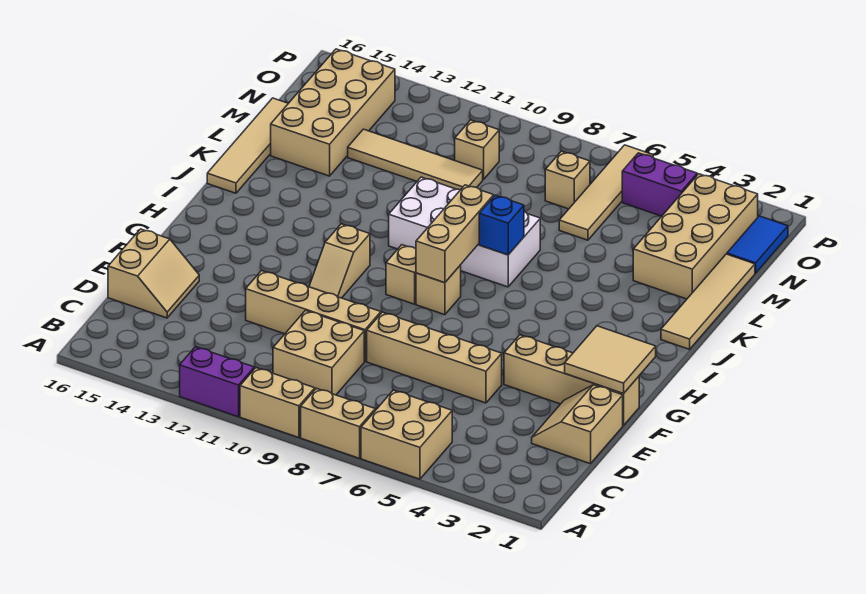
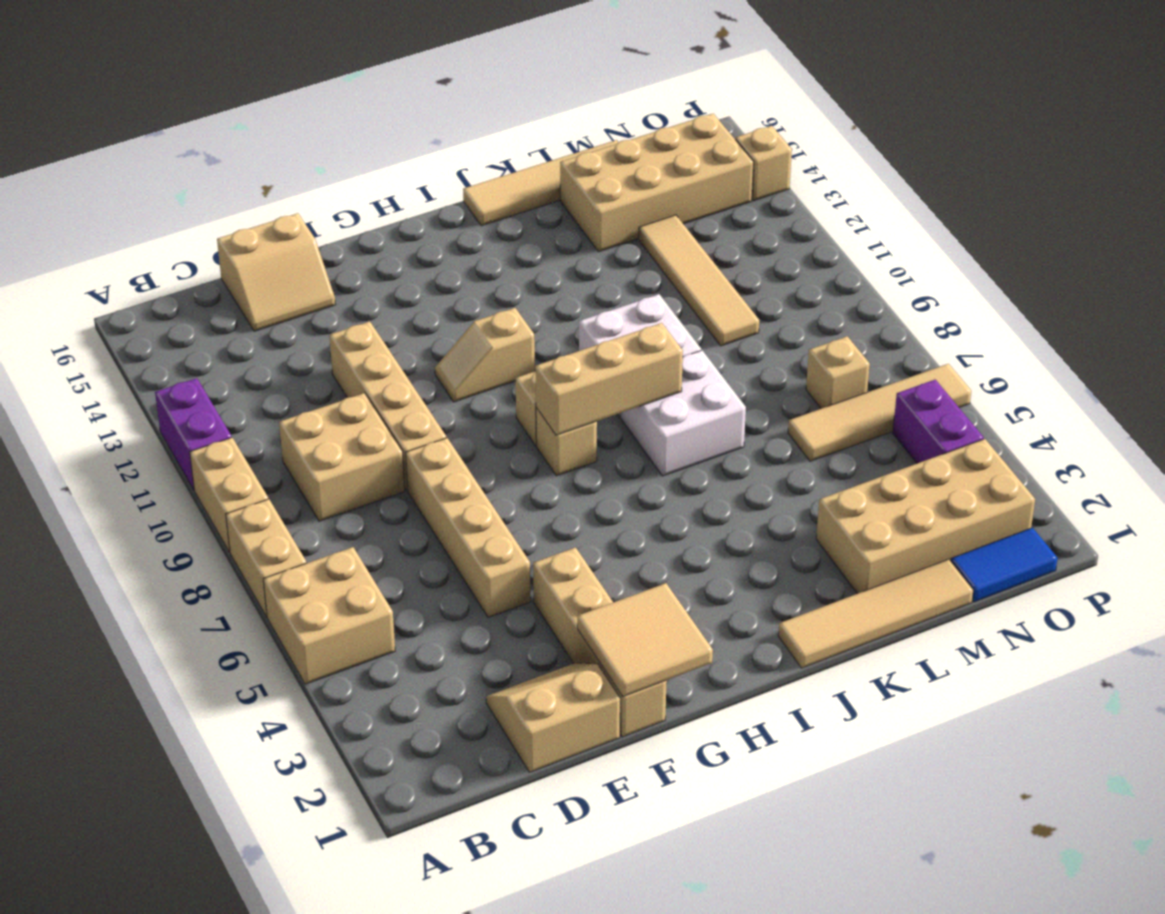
blue brick J7 level 2 -> none
tan brick N10 level 1 -> tan brick P14 level 1

